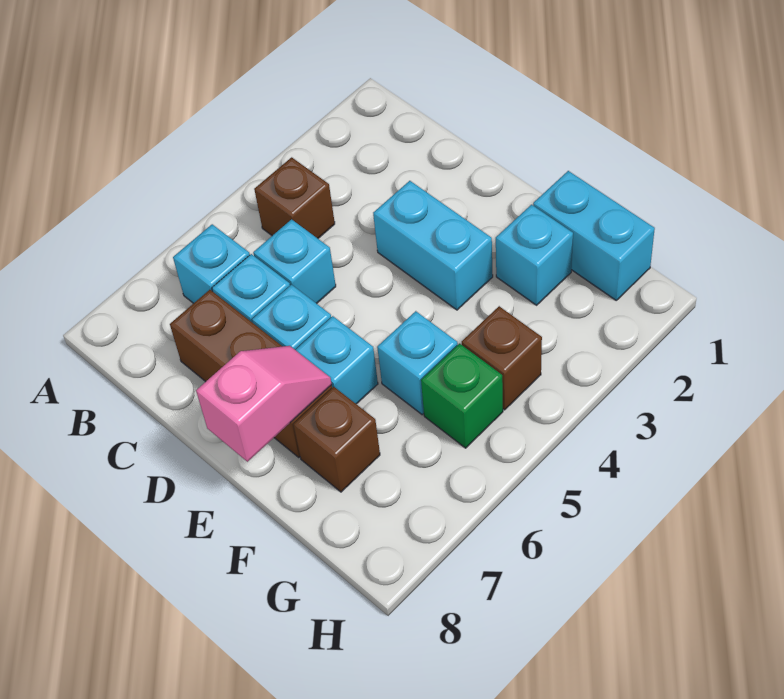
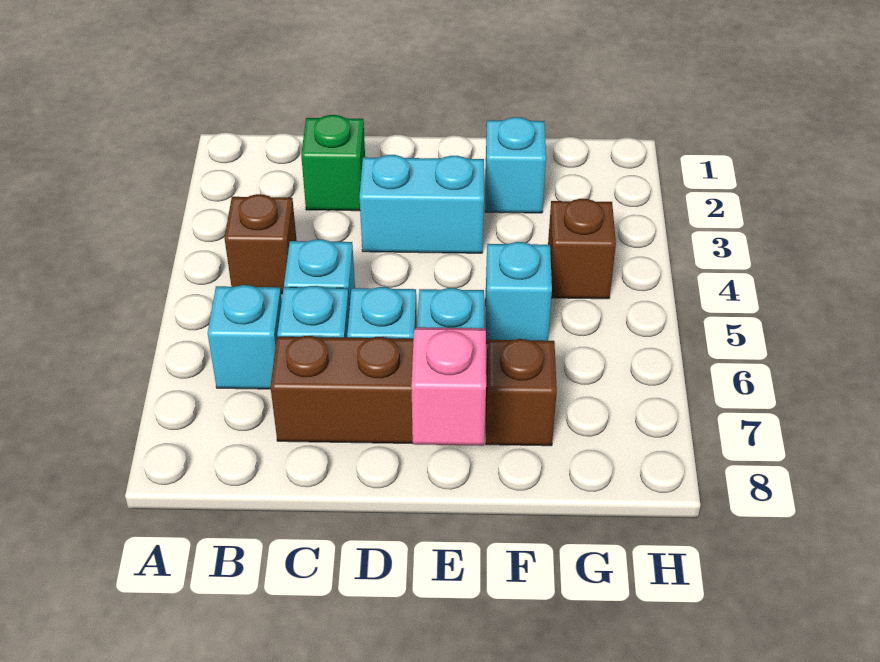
cyan brick F1:G1 level 1 -> none
green brick G5 level 1 -> green brick C2 level 1

